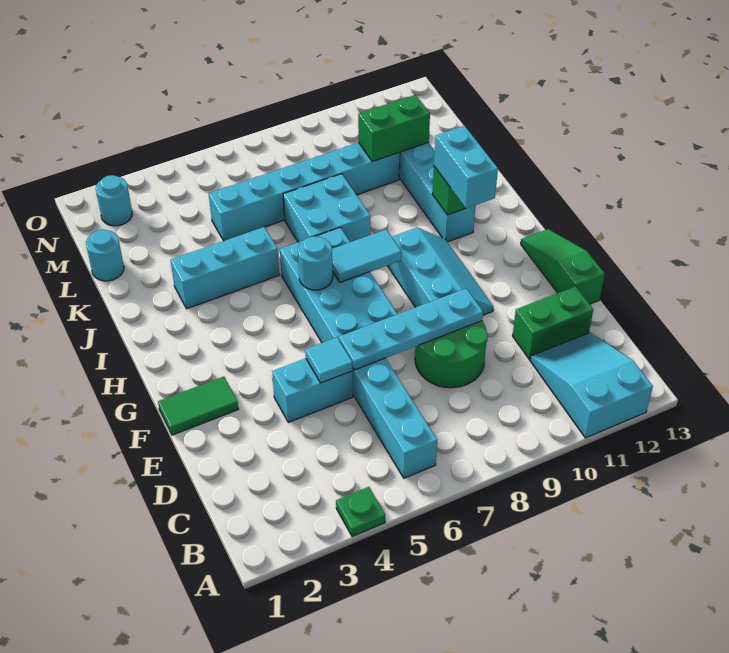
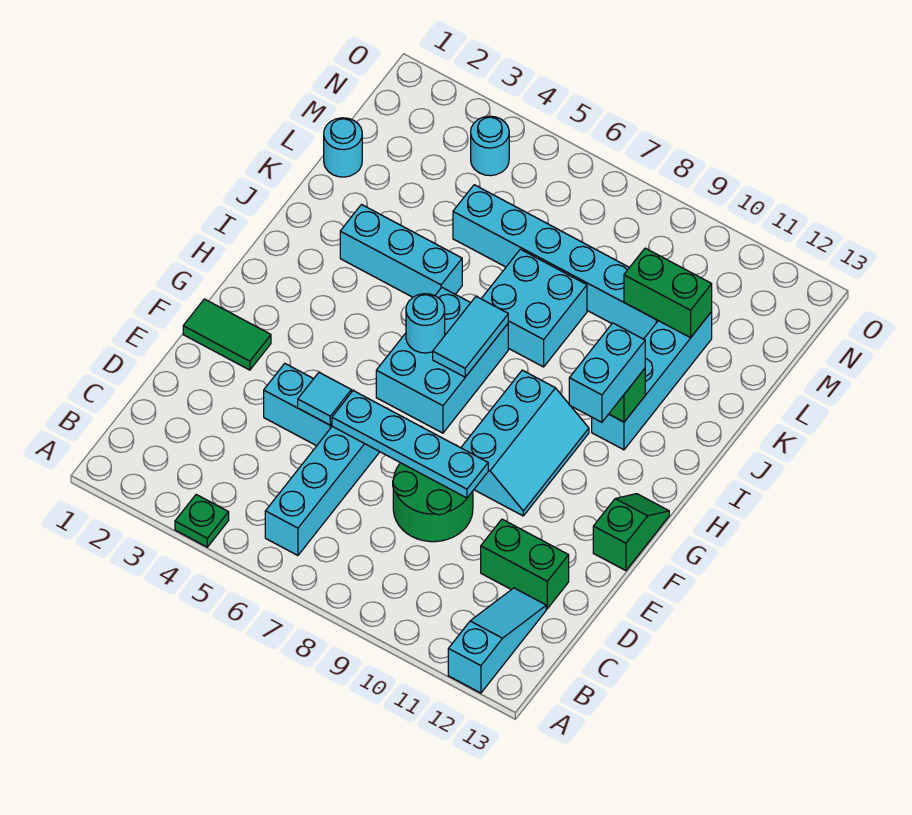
cyan slope A11:C12 level 1 top A -> cyan slope A12:C12 level 1 top A
green slope E13:G13 level 1 top E -> green slope F13:G13 level 1 top F
cyan brick F6:I7 level 1 -> cyan brick G6:I7 level 1
cyan tile H7:H8 level 2 -> cyan tile H7:I7 level 2
cyan round brick N2 level 1 -> cyan round brick N4 level 1

